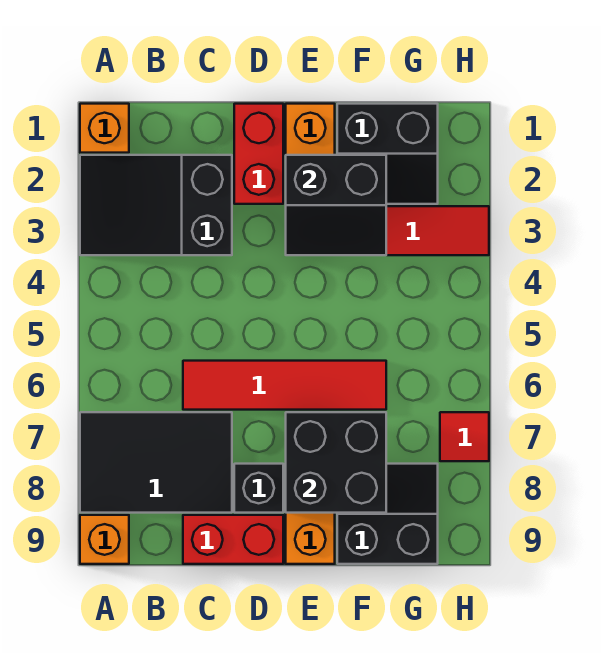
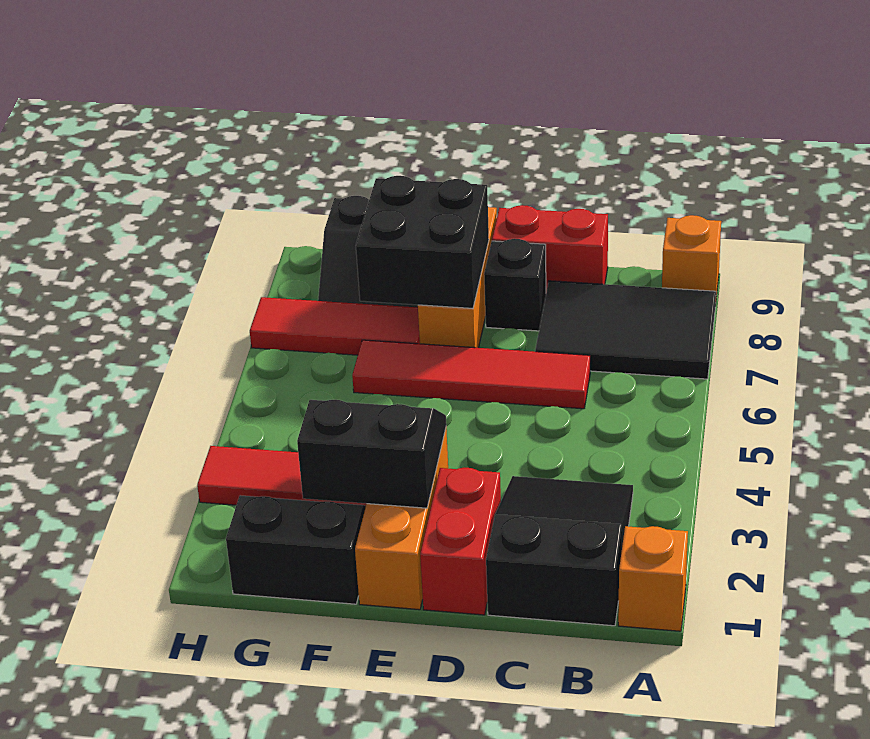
black slope A2:C3 level 1 top C -> black slope B1:C3 level 1 top 1
red tile H7 level 1 -> red tile F7:H7 level 1

